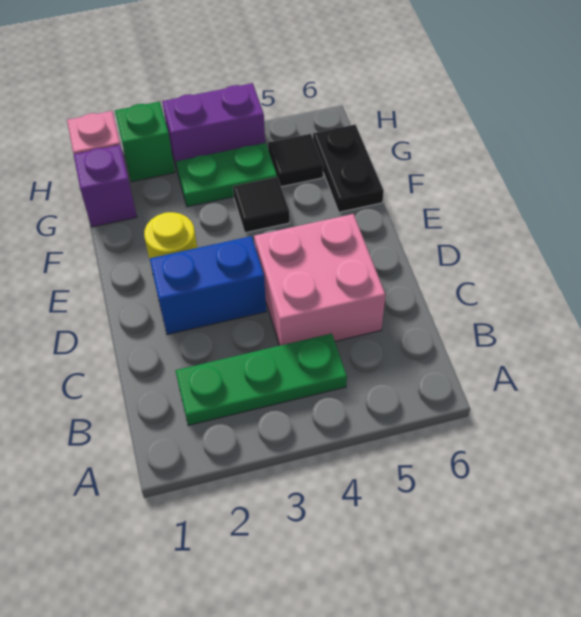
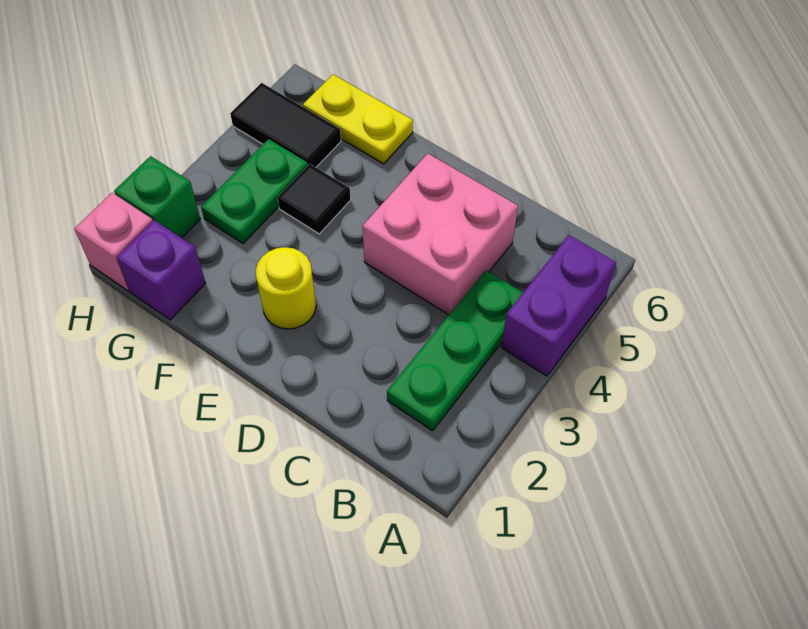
blue brick D2:D3 level 1 -> none
black plate F6:G6 level 1 -> yellow plate F6:G6 level 1
black tile G5 level 1 -> black tile G5:H5 level 1
purple brick H3:H4 level 1 -> purple brick A4:A5 level 1

